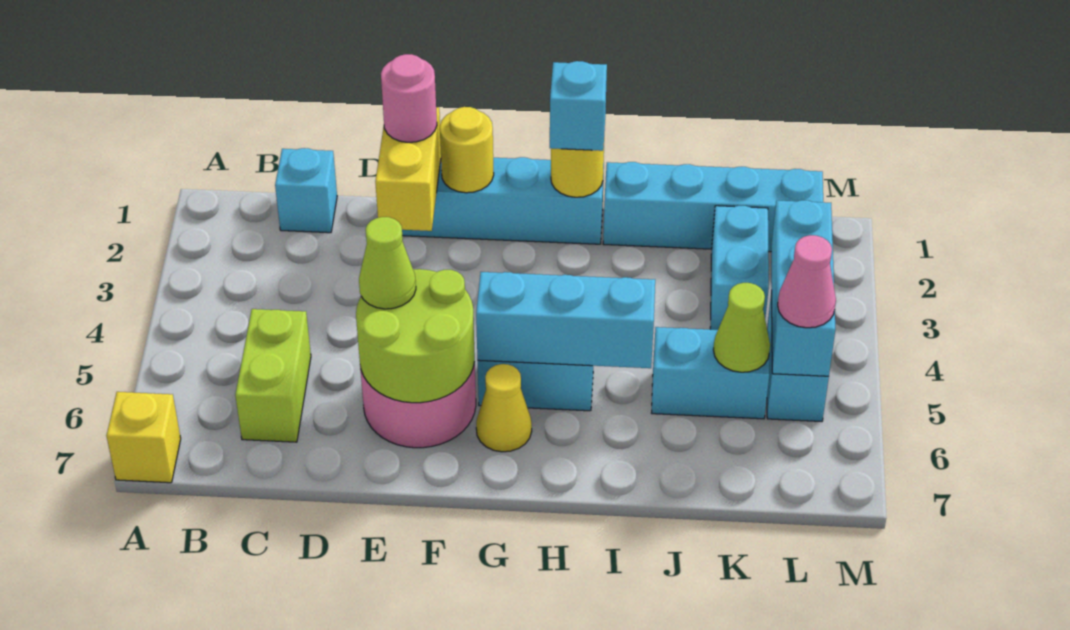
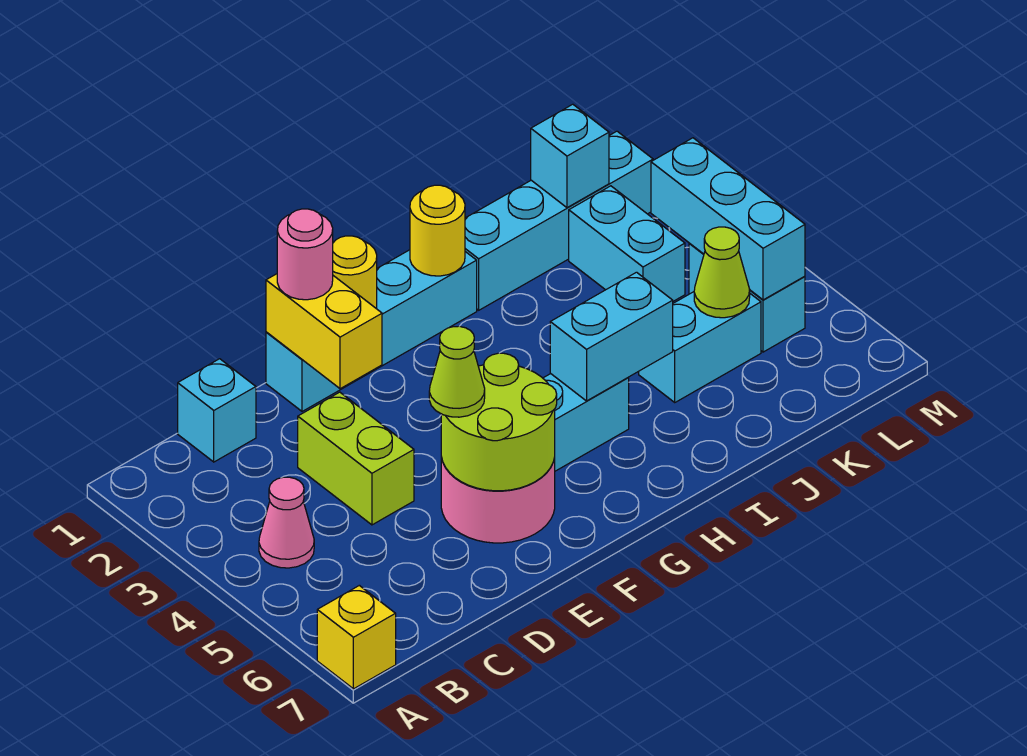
lime brick C5:C6 level 1 -> lime brick D3:D4 level 1
cyan brick G5:I5 level 2 -> cyan brick H5:I5 level 2
yellow cone G6 level 1 -> none
cyan brick H1 level 3 -> cyan brick K1 level 2
pink cone L5 level 3 -> pink cone B4 level 1

